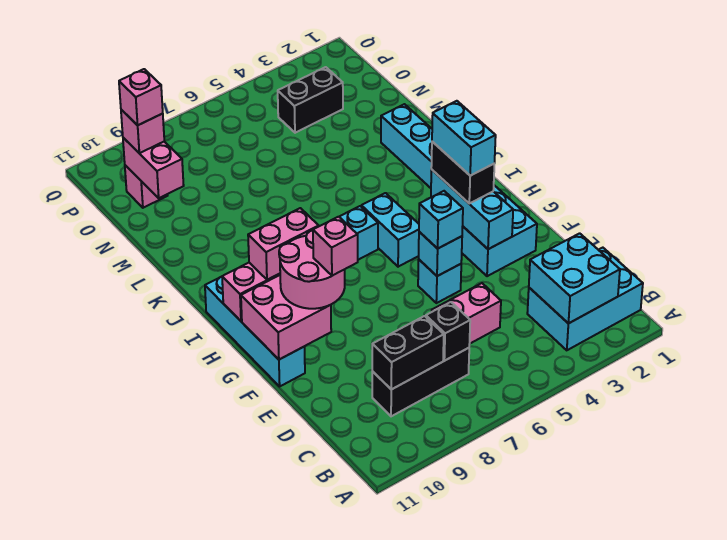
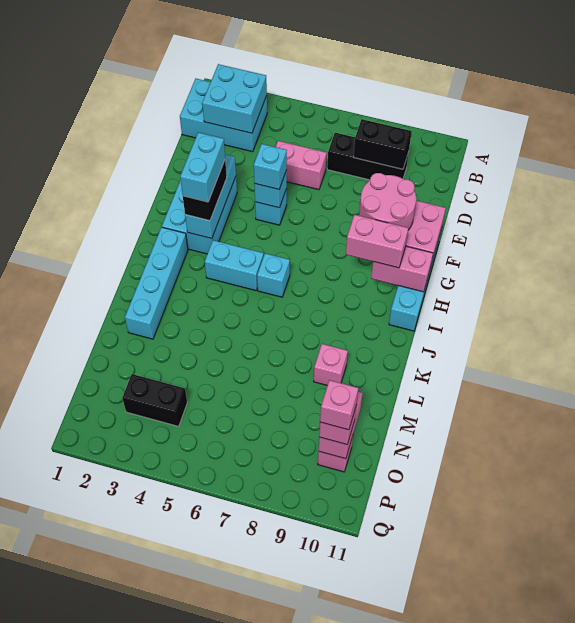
black brick C7 level 2 -> none
pink brick F9 level 4 -> pink brick L9 level 1
cyan brick H5:I5 level 1 -> cyan brick I4:I5 level 1

